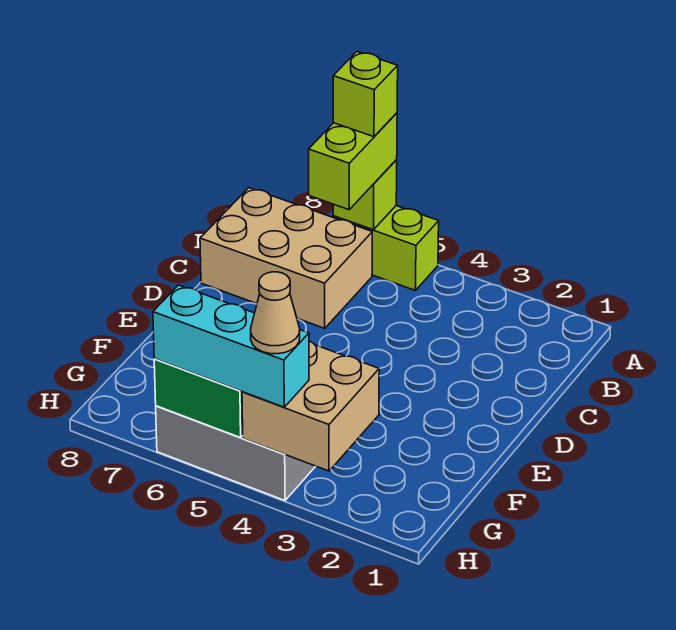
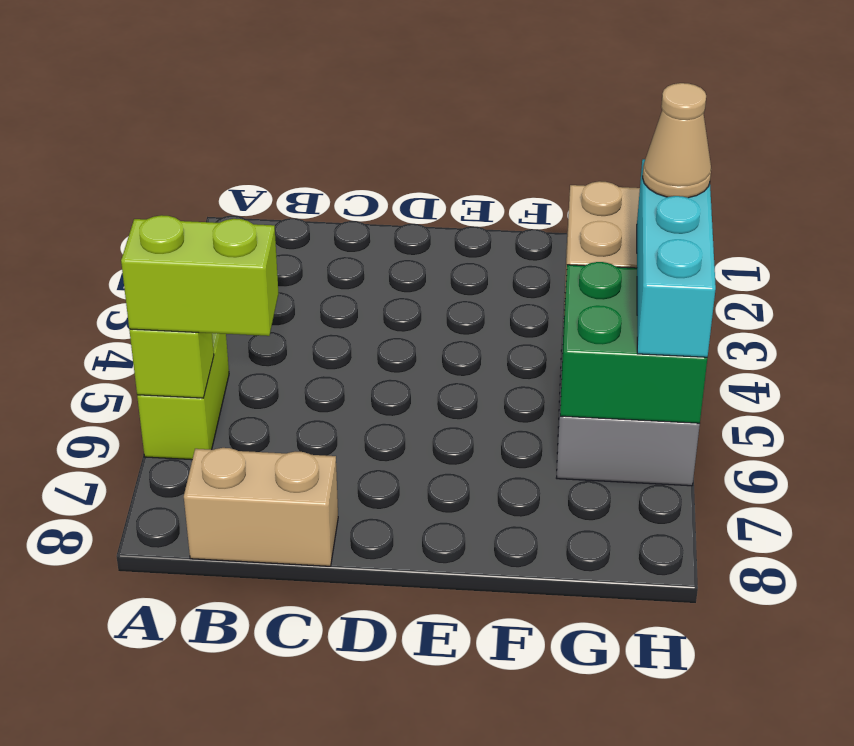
lime brick A6 level 4 -> none
tan brick B6:C8 level 1 -> tan brick B8:C8 level 1

